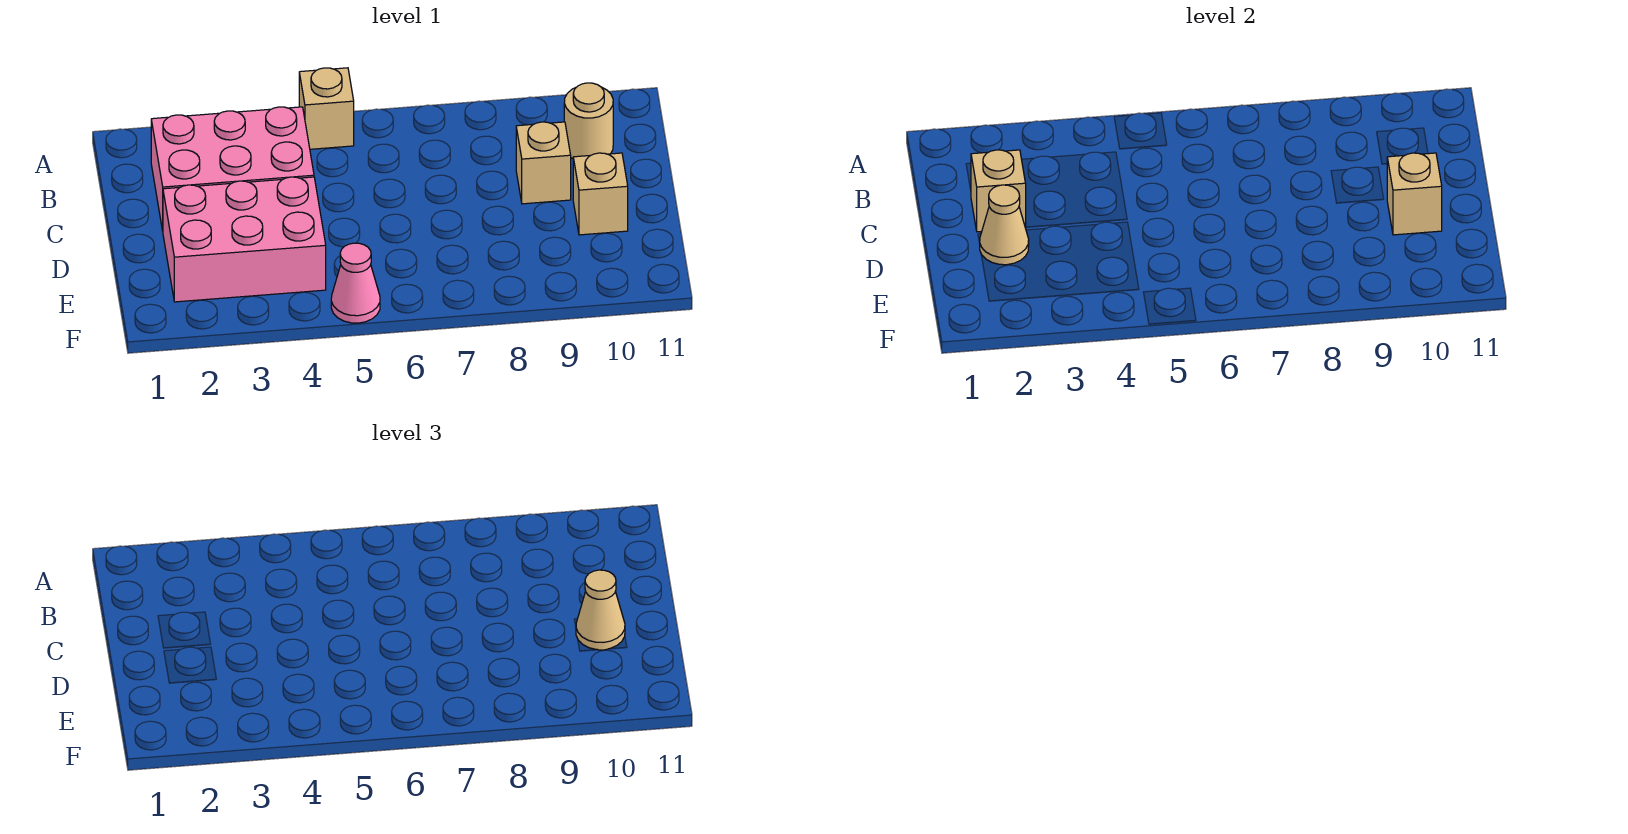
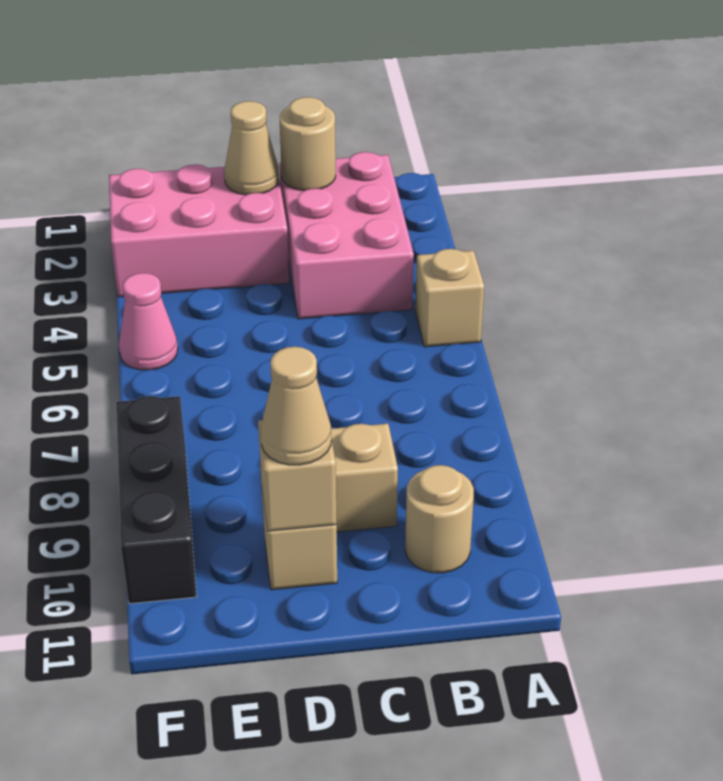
tan brick C2 level 2 -> tan round brick C2 level 2
pink brick D2:E4 level 1 -> pink brick D2:F3 level 1
none -> black brick F8:F10 level 1

